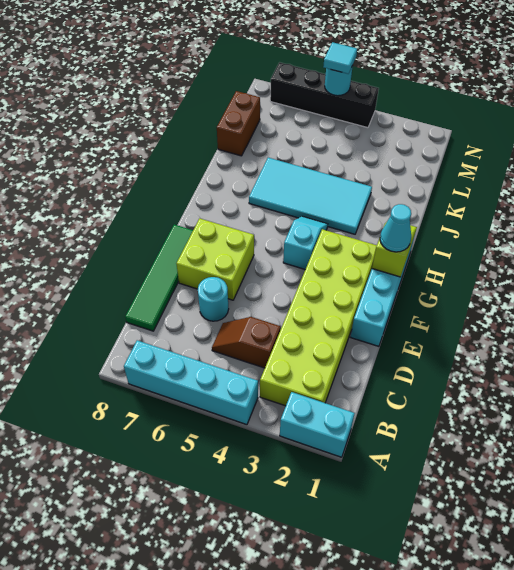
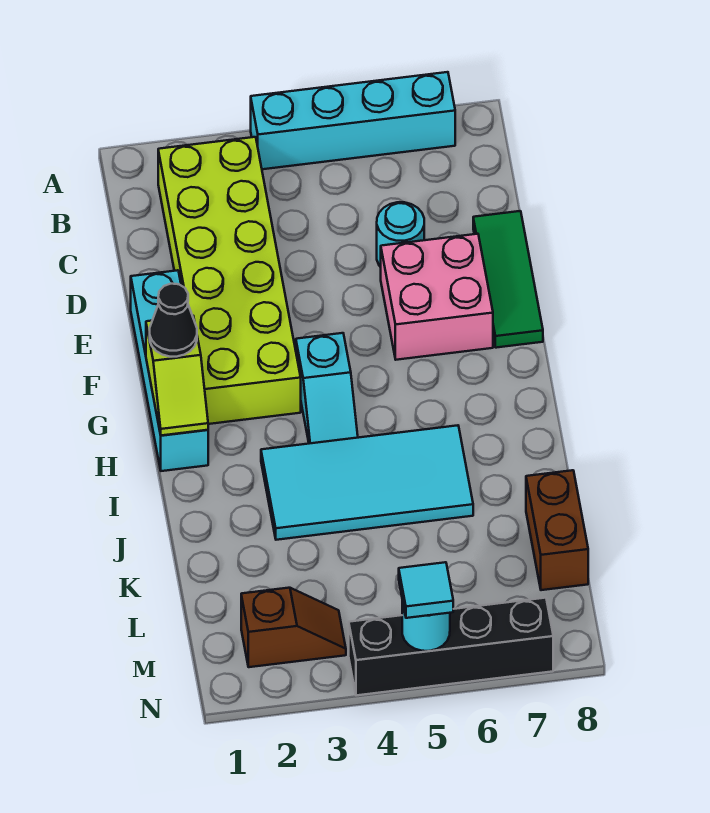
cyan brick A1:A2 level 1 -> none
brown slope C4:C5 level 1 top 4 -> brown slope M2:M3 level 1 top 2
green tile C8:F8 level 1 -> green tile D8:F8 level 1
lime brick E6:F7 level 1 -> pink brick E6:F7 level 1
cyan cone G1 level 3 -> black cone G1 level 3

